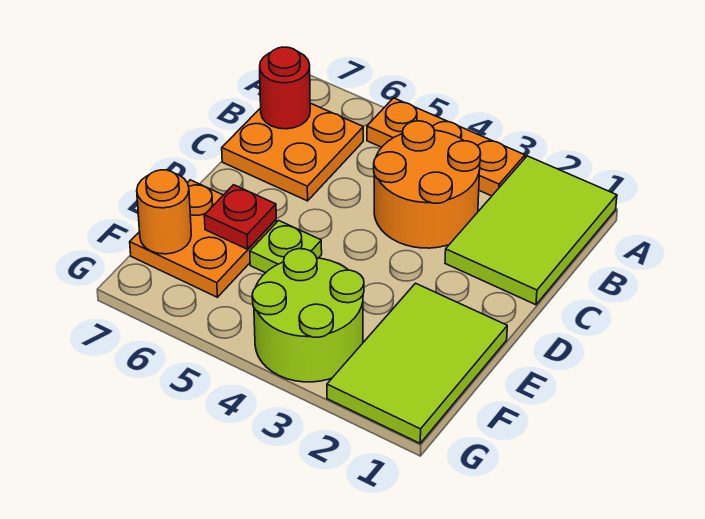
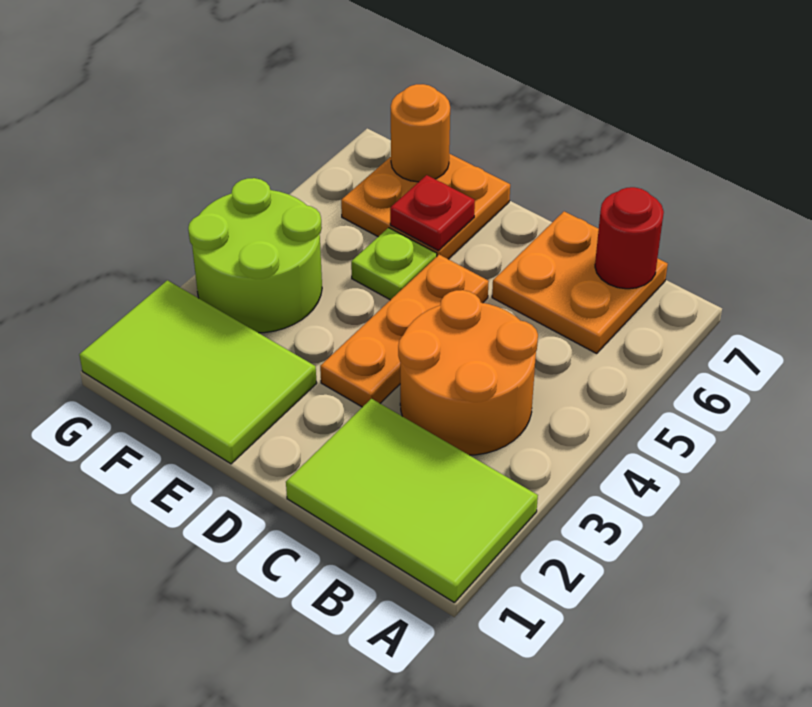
orange plate A3:A5 level 1 -> orange plate D3:D5 level 1

